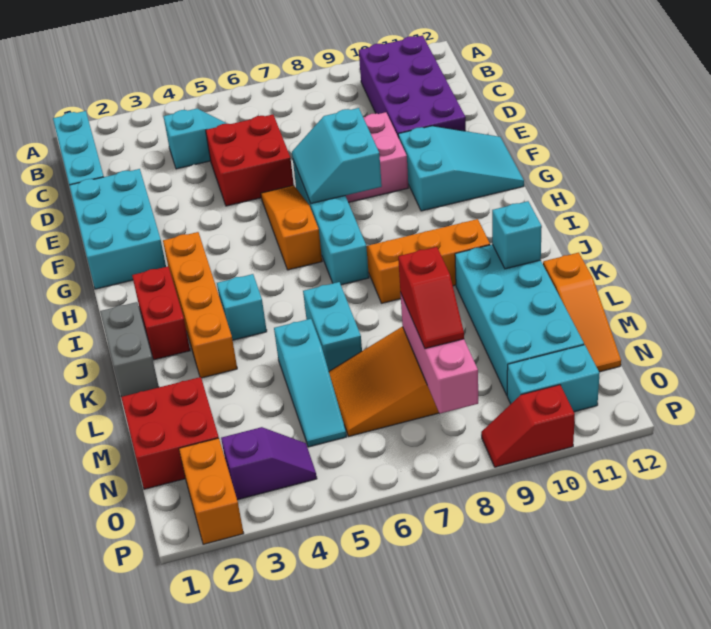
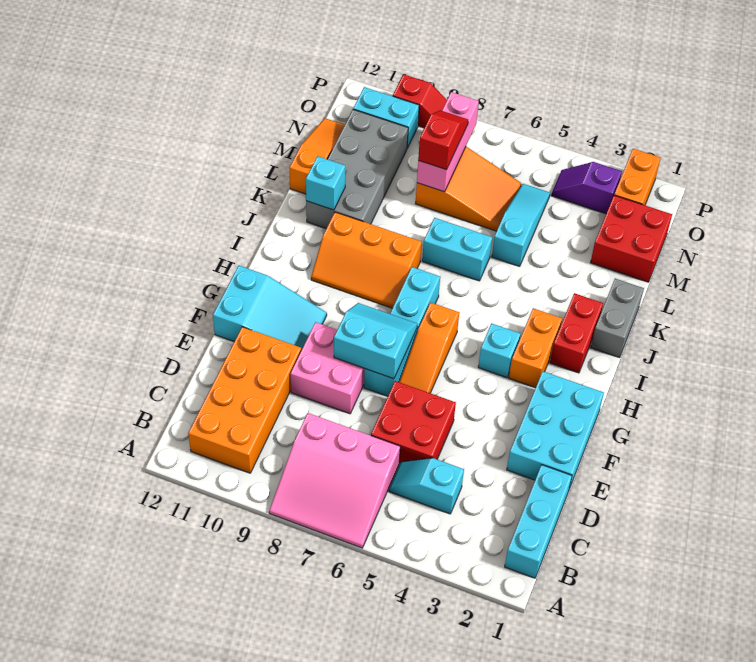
none -> pink slope A6:C8 level 1 top C
purple brick B10:E11 level 1 -> orange brick B10:E11 level 1
cyan slope F7:G8 level 2 top 8 -> cyan slope F7:G8 level 2 top F
cyan slope F10:G12 level 1 top 10 -> cyan slope F10:G12 level 1 top 12
orange brick H3:K3 level 1 -> orange brick H3:I3 level 1
cyan brick J4 level 1 -> cyan brick H4 level 1
cyan brick K6:L6 level 1 -> cyan brick K6:K7 level 1
cyan brick K10:N11 level 1 -> grey brick K10:N11 level 1

